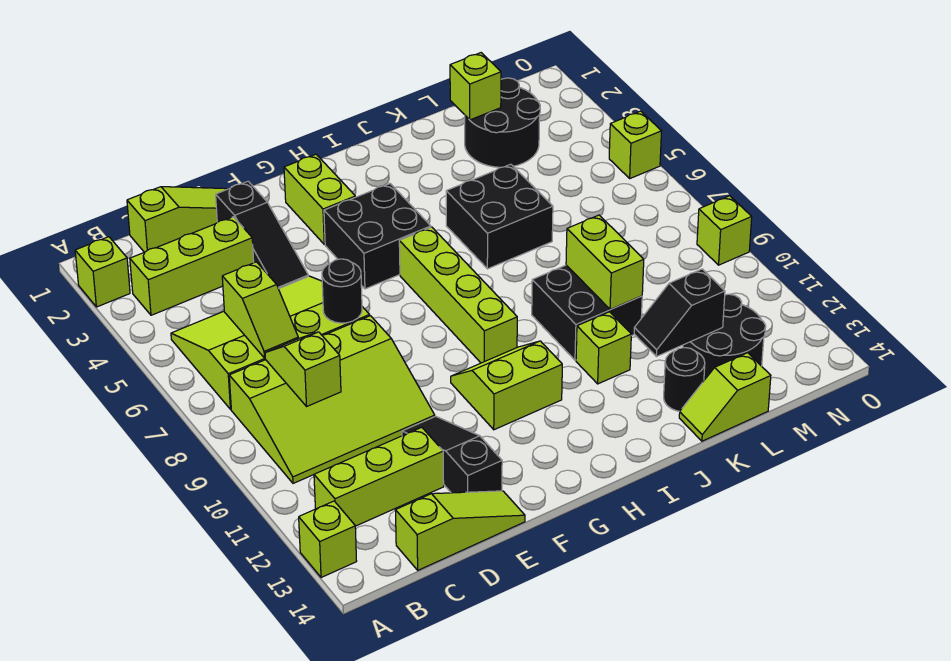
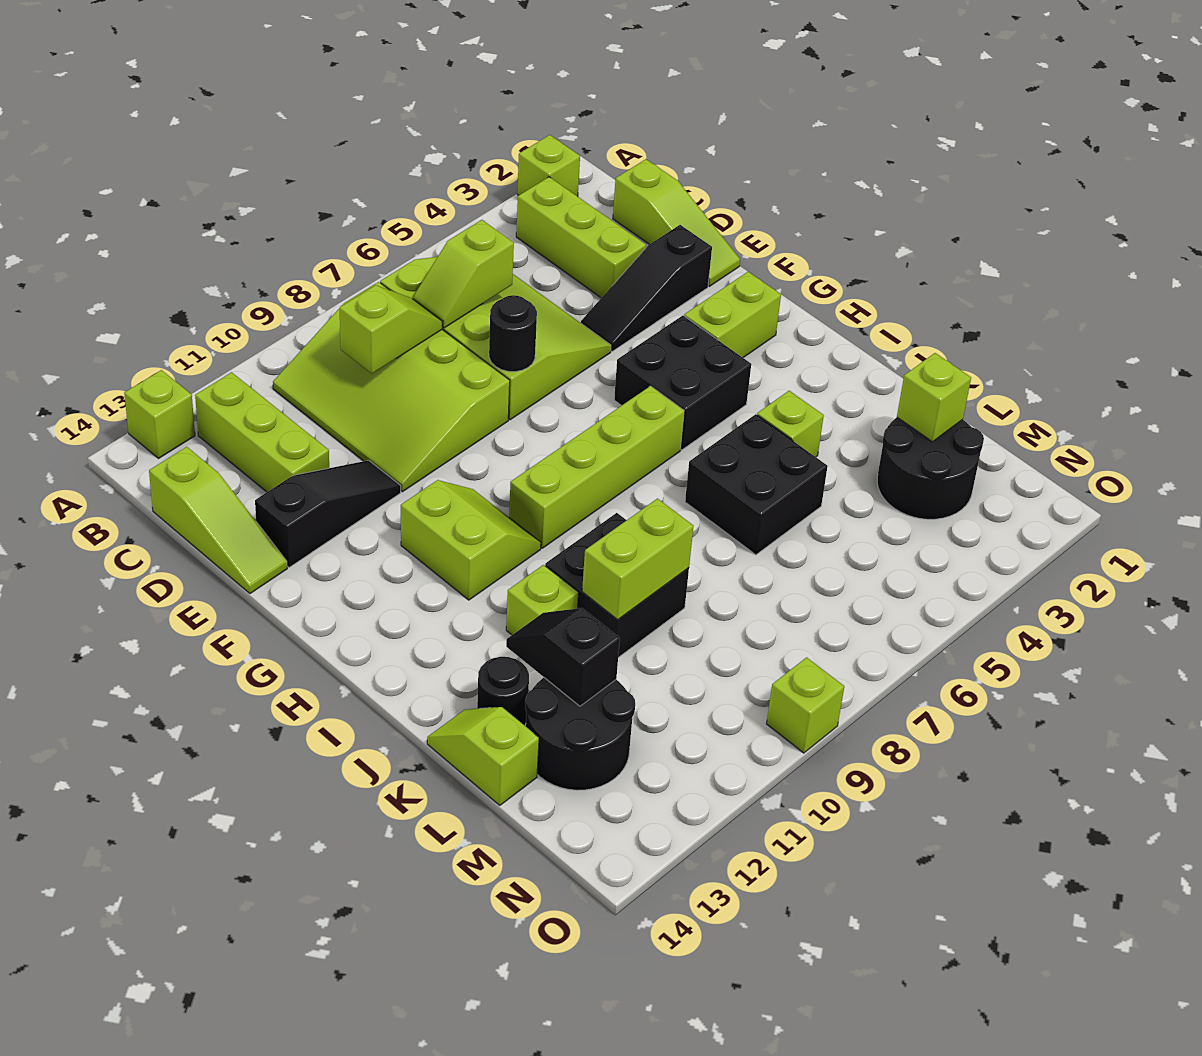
lime brick O5 level 1 -> lime brick J4 level 1

